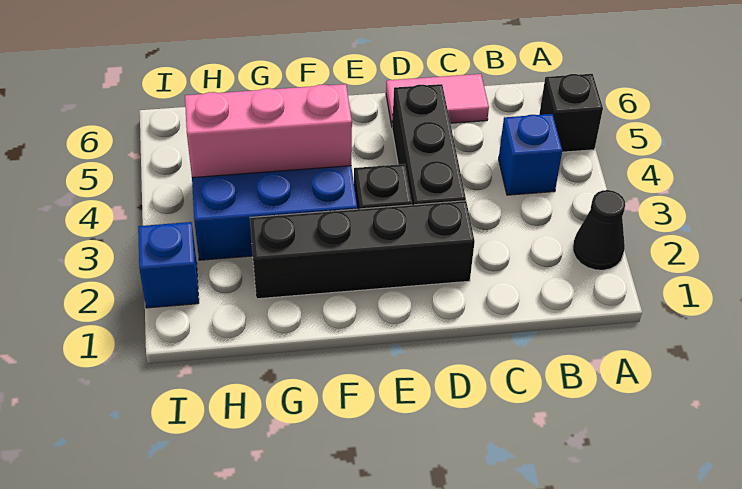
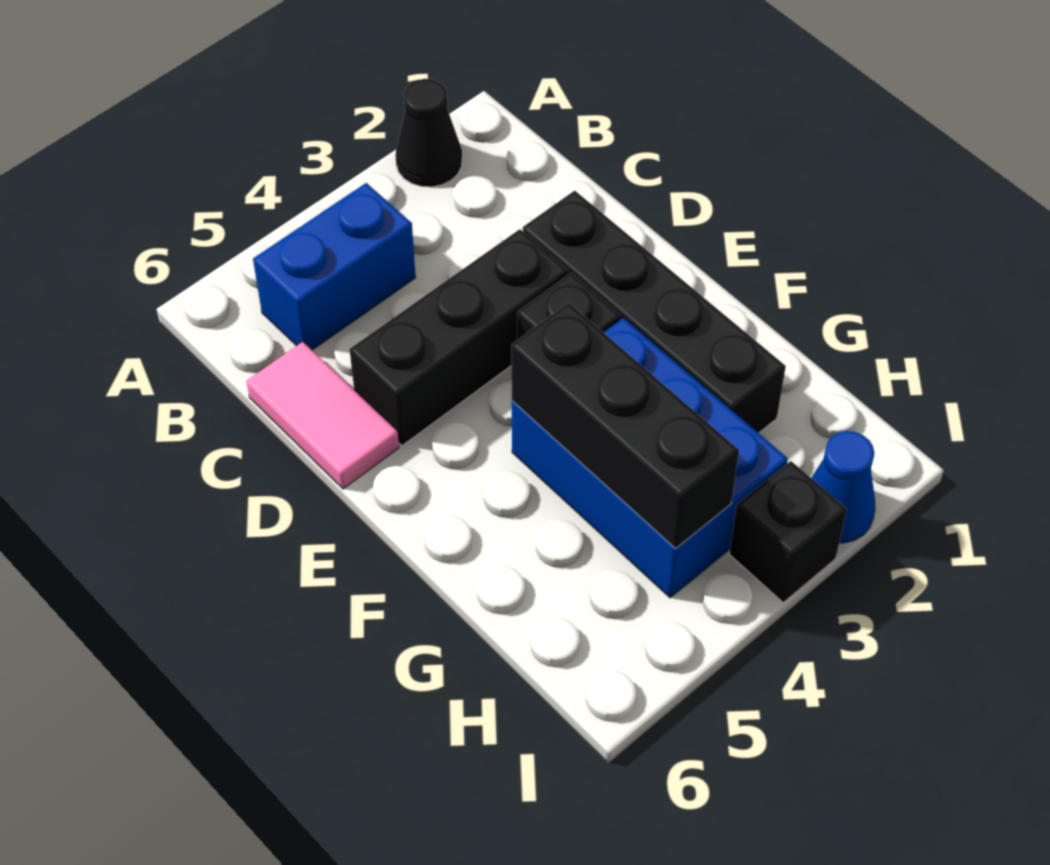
black brick A5 level 1 -> black brick I3 level 1
blue brick B4 level 1 -> blue brick B4:B5 level 1
pink brick F4:H4 level 2 -> black brick F4:H4 level 2
blue brick I2 level 1 -> blue cone I2 level 1

